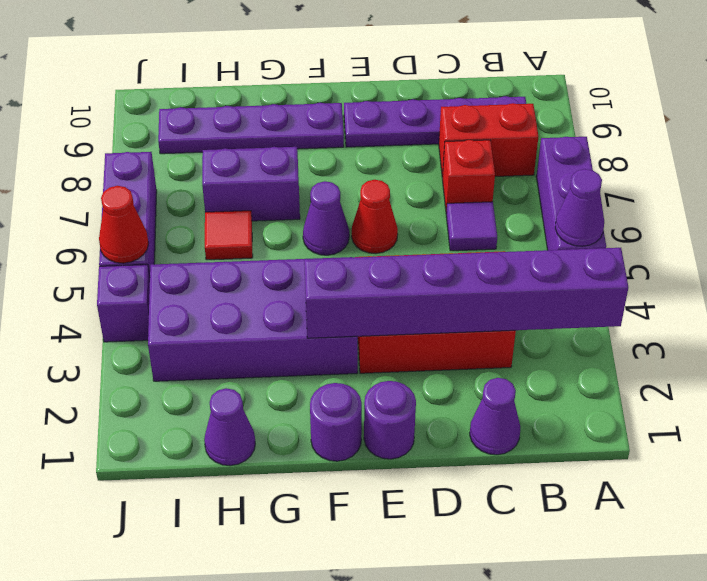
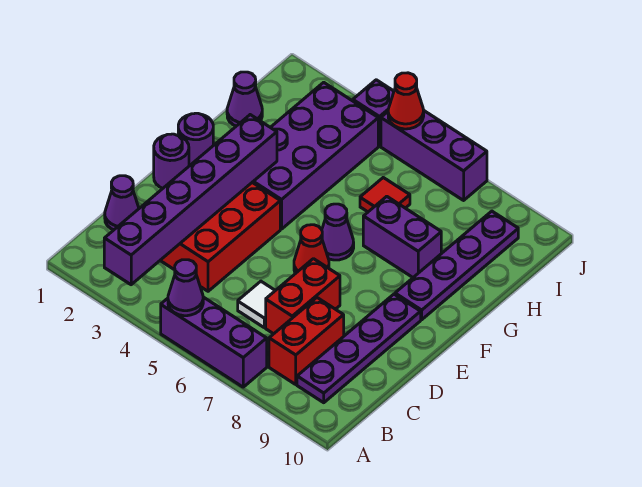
purple tile C6 level 1 -> white tile C6 level 1
red brick C7 level 1 -> red brick C7:D7 level 1
purple brick G7:H7 level 1 -> purple brick G7:G8 level 1

